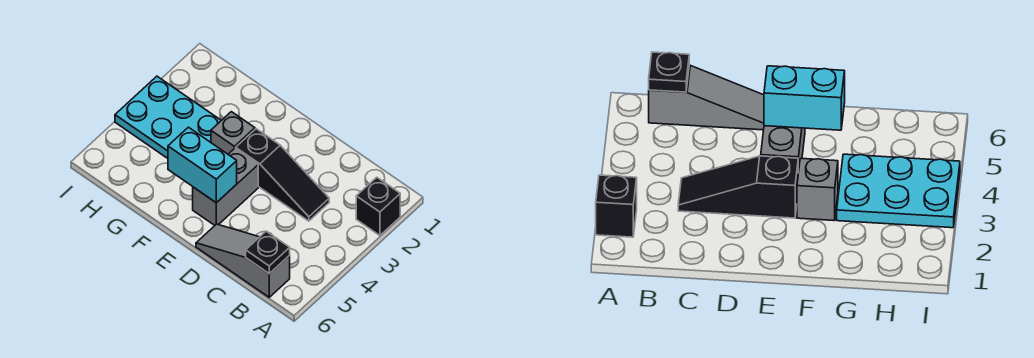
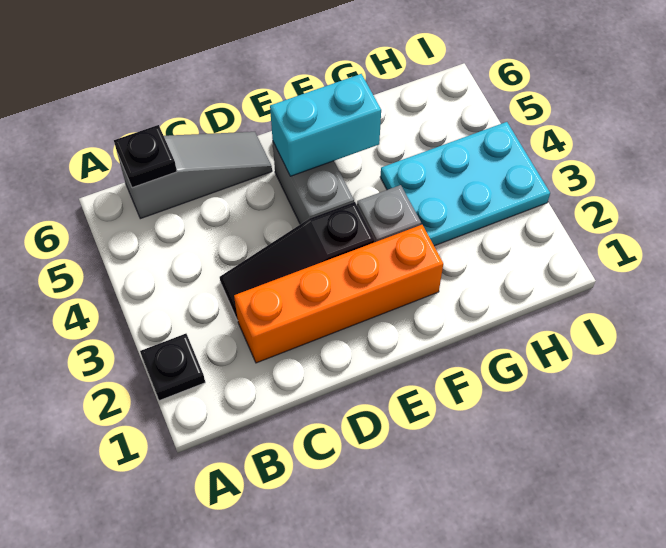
black brick A2 level 1 -> black plate A2 level 1
none -> orange brick C2:F2 level 1

